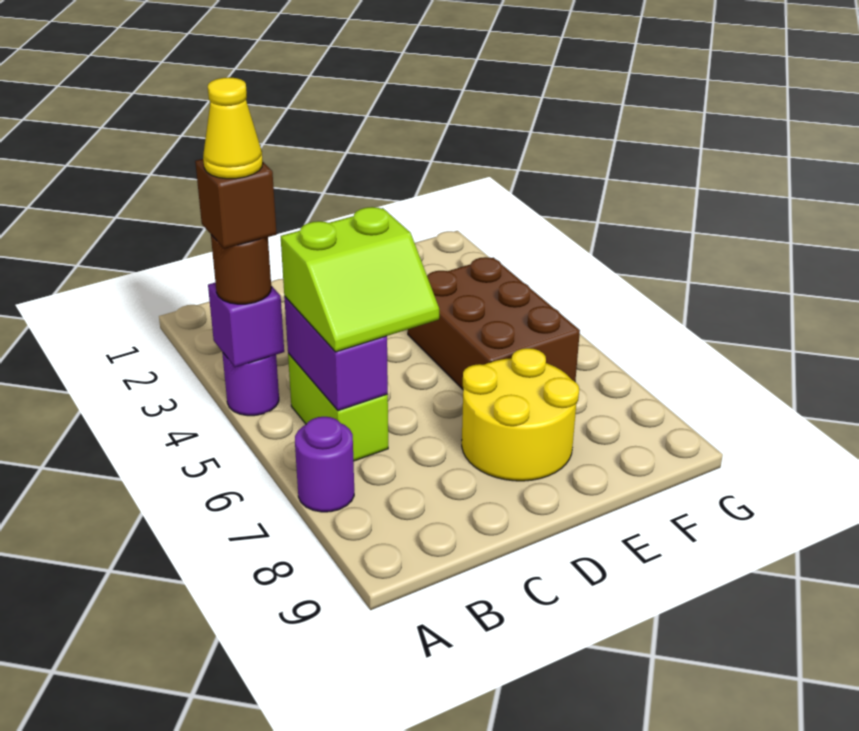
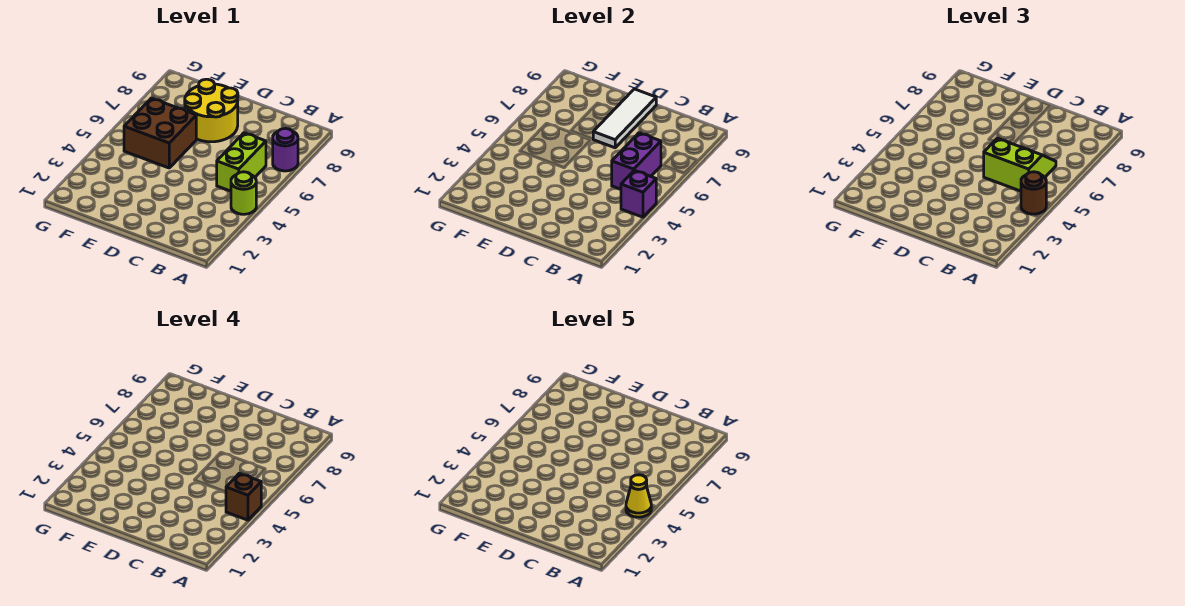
purple round brick A4 level 1 -> lime round brick A4 level 1
none -> white tile D7:D9 level 2
brown brick E4:F6 level 1 -> brown brick E5:F6 level 1

